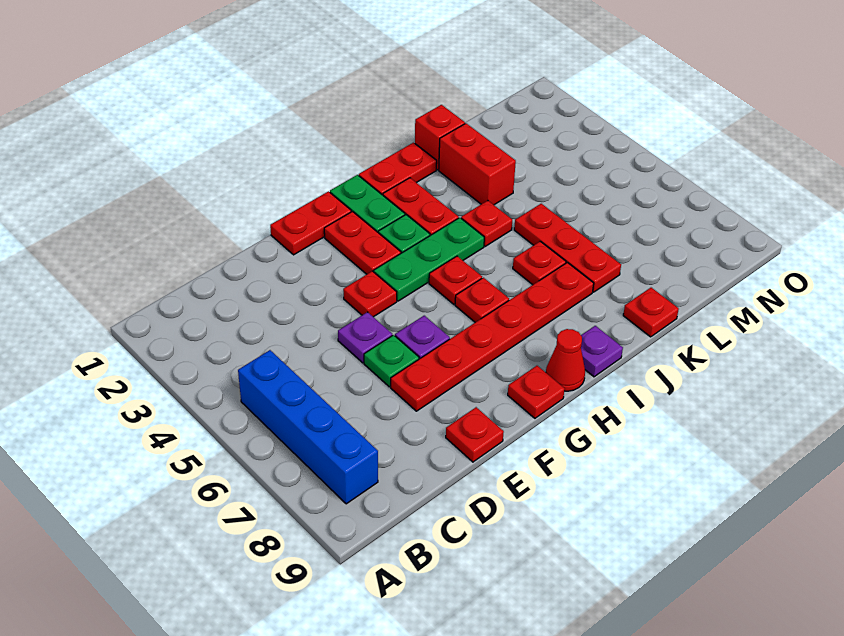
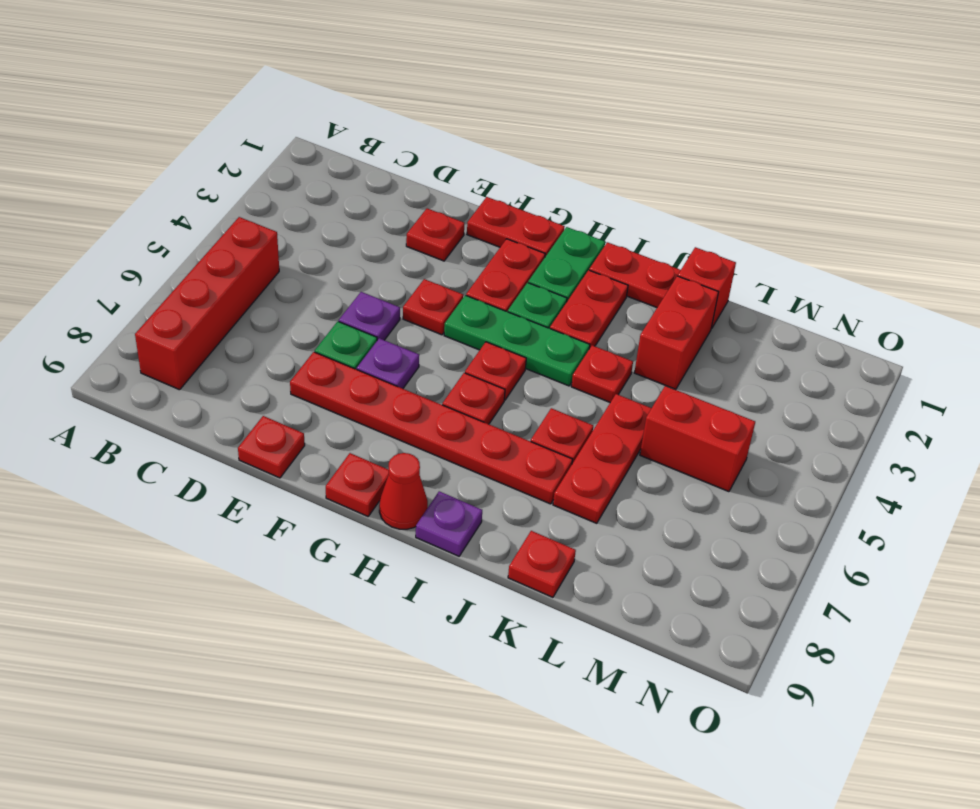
blue brick B5:B8 level 1 -> red brick B5:B8 level 1
none -> red plate E2 level 1
none -> red brick L5:M5 level 1

